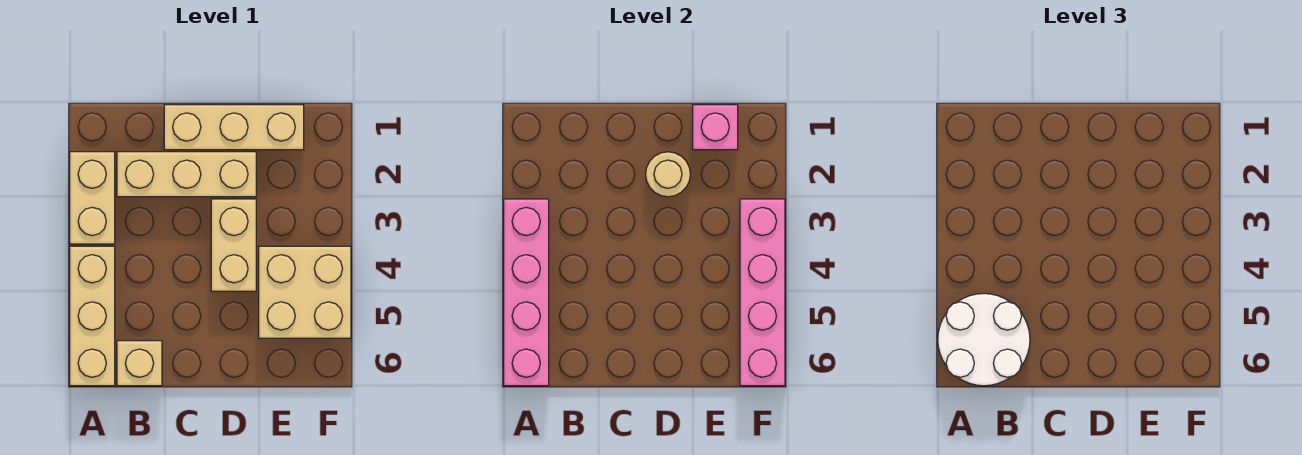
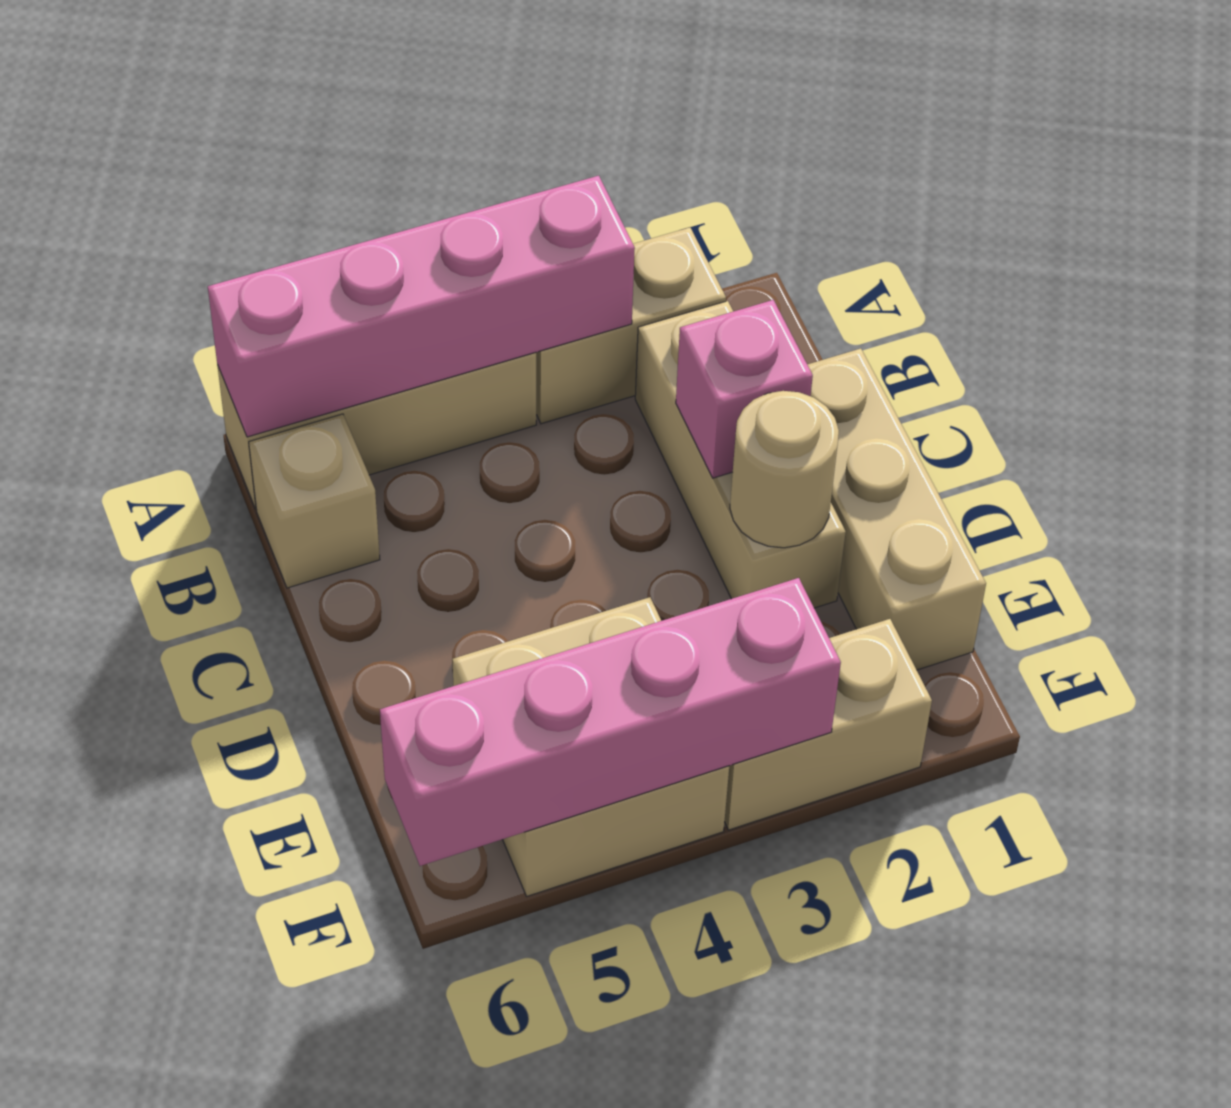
white round brick A5:B6 level 3 -> none
tan brick D3:D4 level 1 -> tan brick F2:F3 level 1
pink brick E1 level 2 -> pink brick C2 level 2

